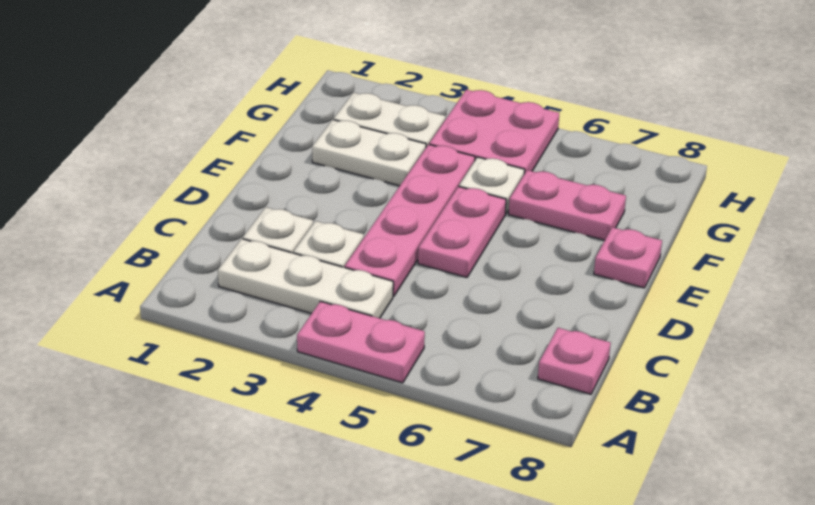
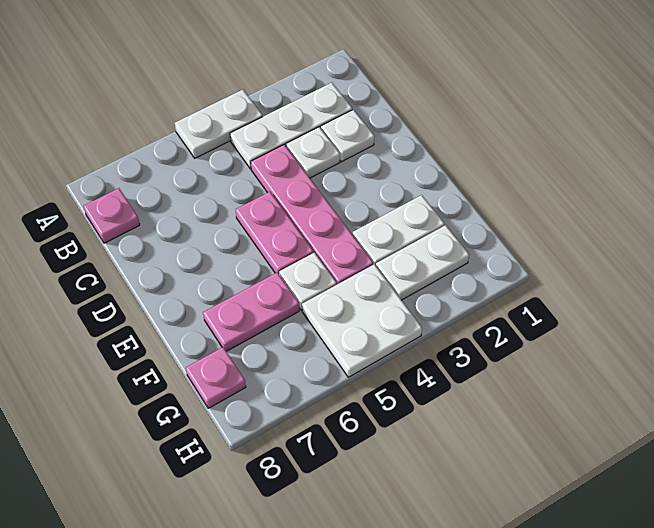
pink plate A4:A5 level 1 -> white plate A4:A5 level 1
pink plate E8 level 1 -> pink plate G8 level 1
pink plate G4:H5 level 1 -> white plate G4:H5 level 1

